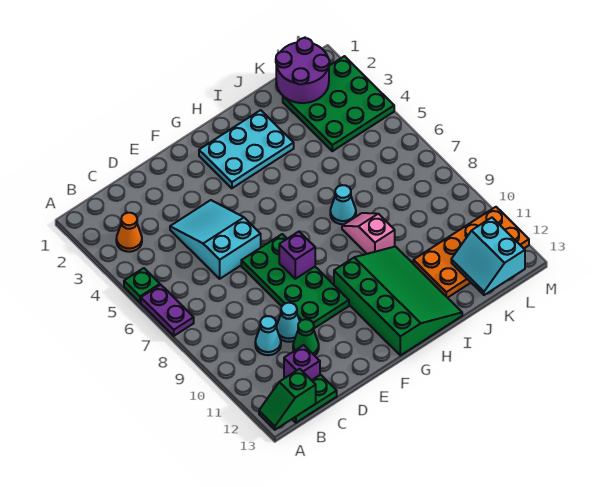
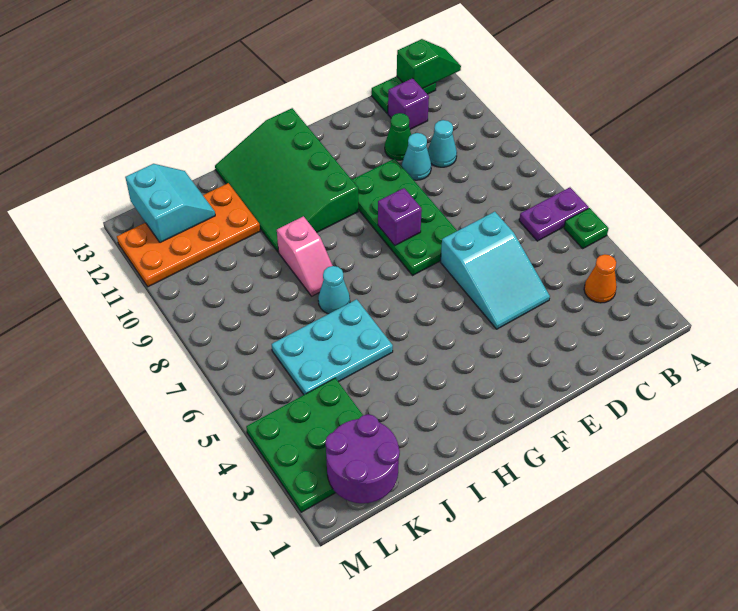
purple plate A6:A7 level 1 -> purple plate A6:B6 level 1
cyan plate G2:I3 level 1 -> cyan plate I5:K6 level 1

